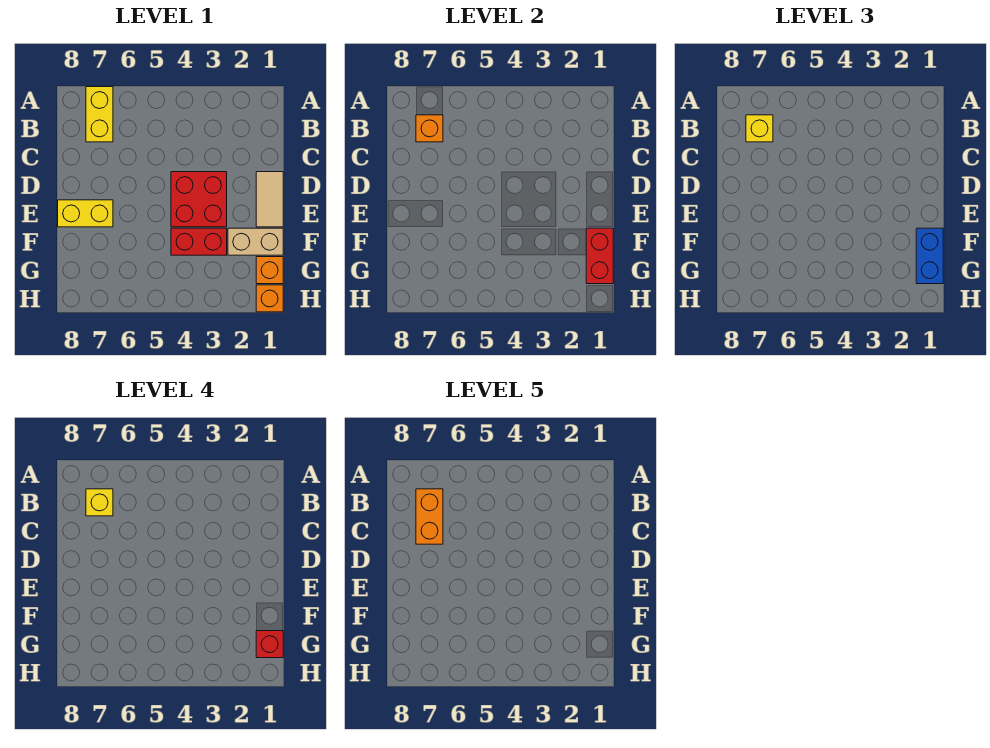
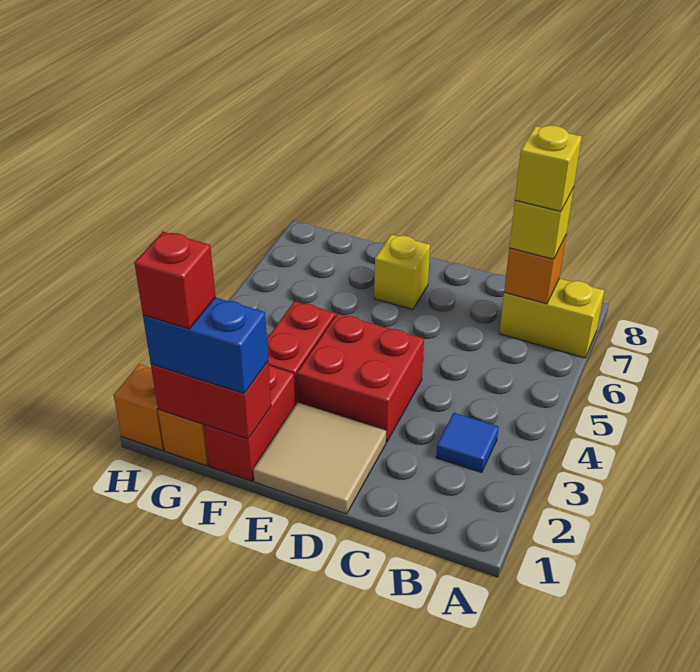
none -> blue tile B3 level 1
orange brick B7:C7 level 5 -> none
tan tile D1:E1 level 1 -> tan tile D1:E2 level 1
yellow brick E7:E8 level 1 -> yellow brick E7 level 1
tan brick F1:F2 level 1 -> red brick F1:F2 level 1

